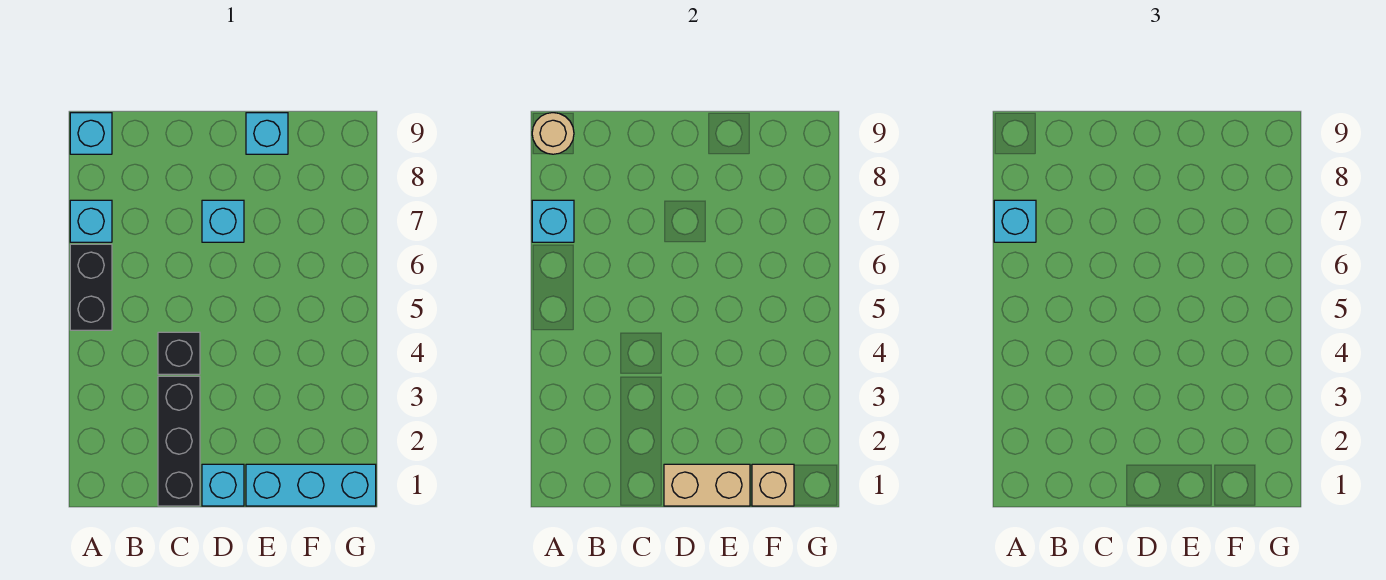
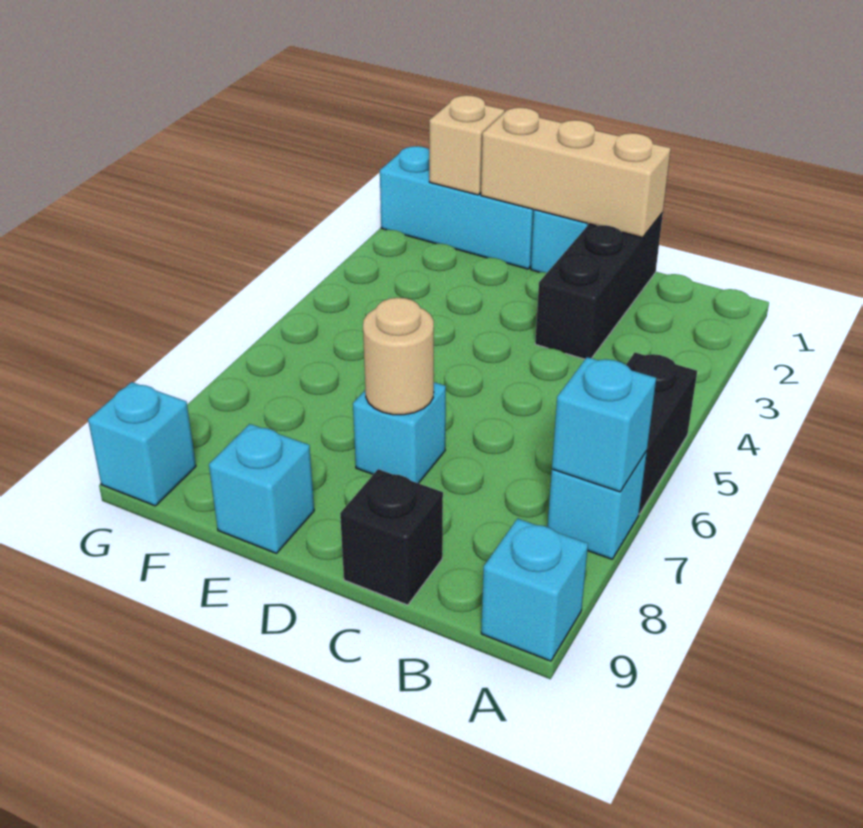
cyan brick A7 level 3 -> cyan brick G9 level 1
tan round brick A9 level 2 -> tan round brick D7 level 2
black brick C4 level 1 -> black brick C9 level 1
tan brick D1:E1 level 2 -> tan brick C1:E1 level 2

